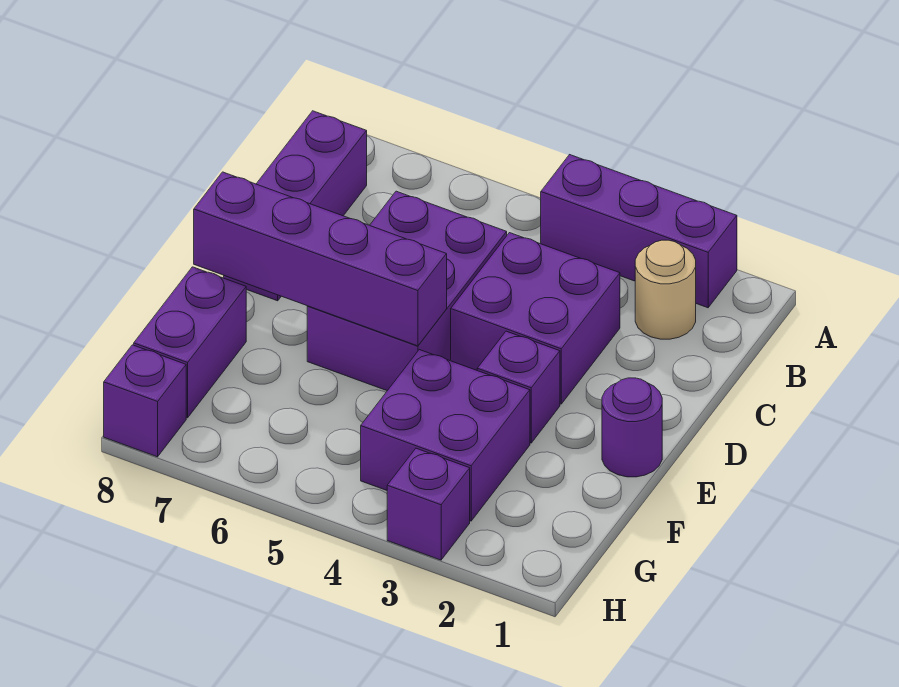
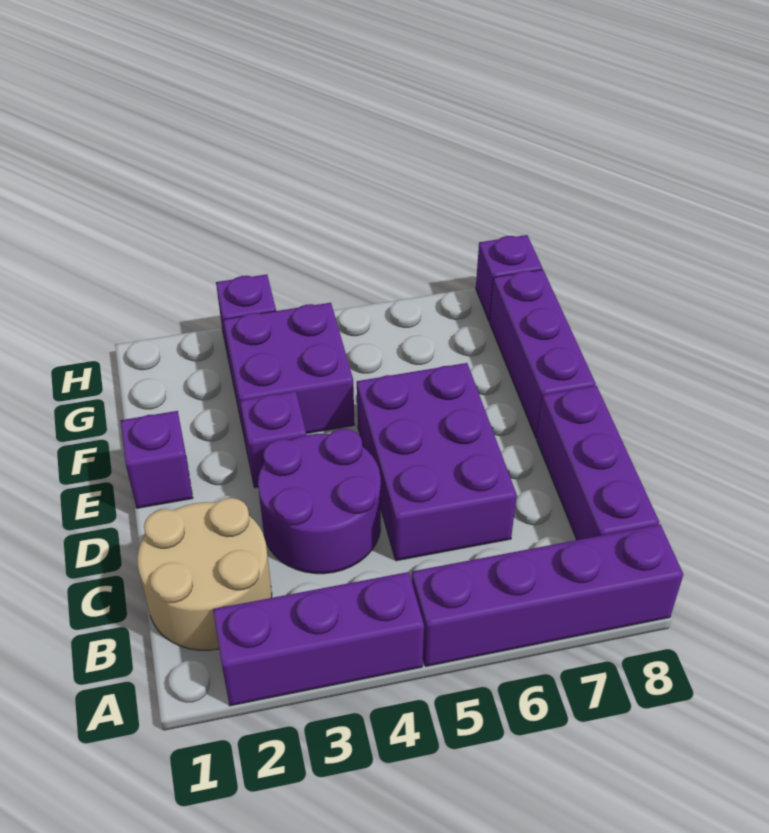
tan round brick B2 level 1 -> tan round brick B1:C2 level 1
purple brick C3:D4 level 1 -> purple round brick C3:D4 level 1
purple round brick E1 level 1 -> purple brick E1 level 1
purple brick E5:E8 level 2 -> purple brick A5:A8 level 1
purple brick F8:G8 level 1 -> purple brick E8:G8 level 1

